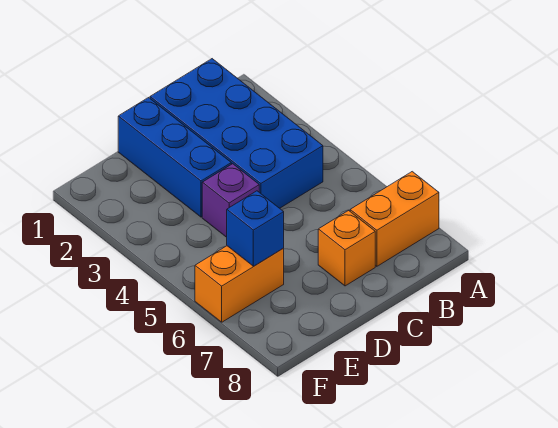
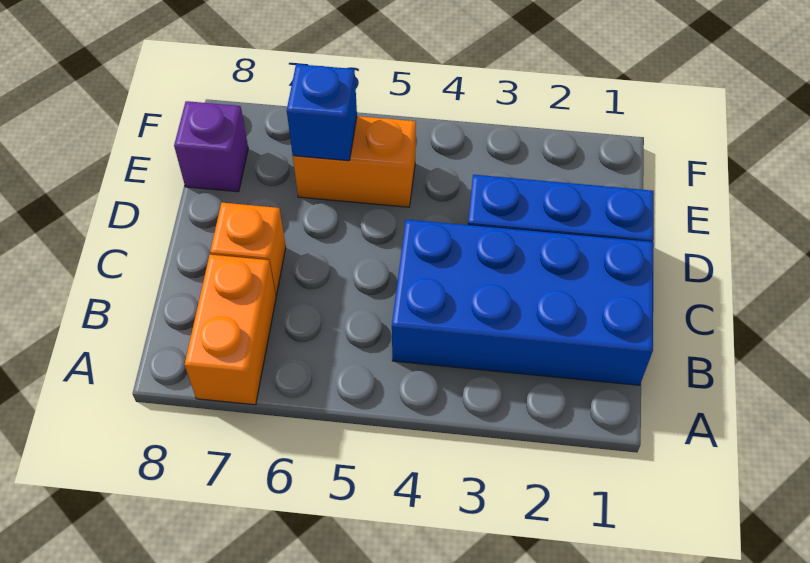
purple brick D4 level 1 -> purple brick E8 level 1
orange brick E6:F6 level 1 -> orange brick E5:E6 level 1

